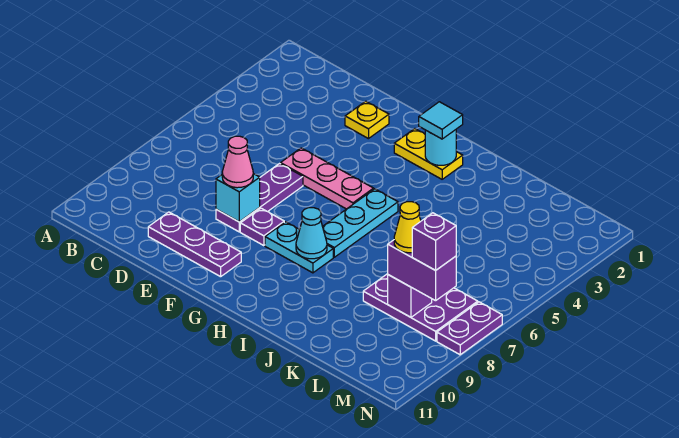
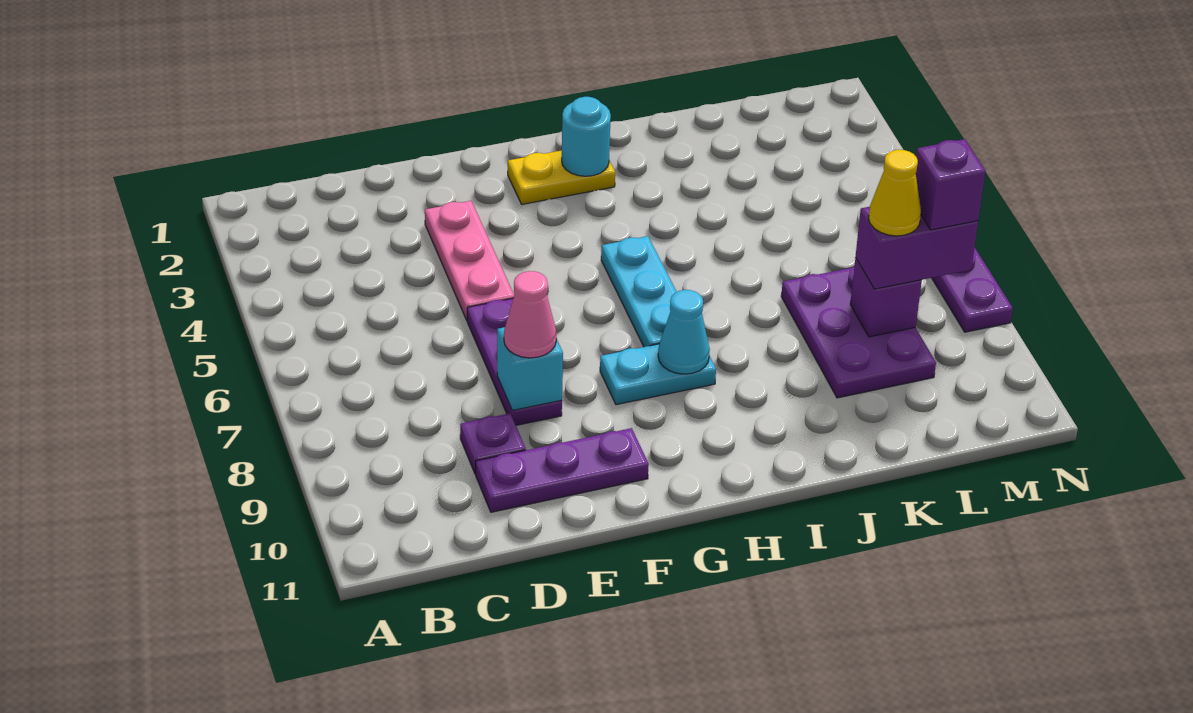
yellow plate E2 level 1 -> none
pink plate E5:G5 level 1 -> pink plate E3:E5 level 1
purple plate F8 level 1 -> purple plate D9 level 1
cyan tile H2 level 3 -> none
purple plate K7:M8 level 1 -> purple plate K7:L9 level 1

